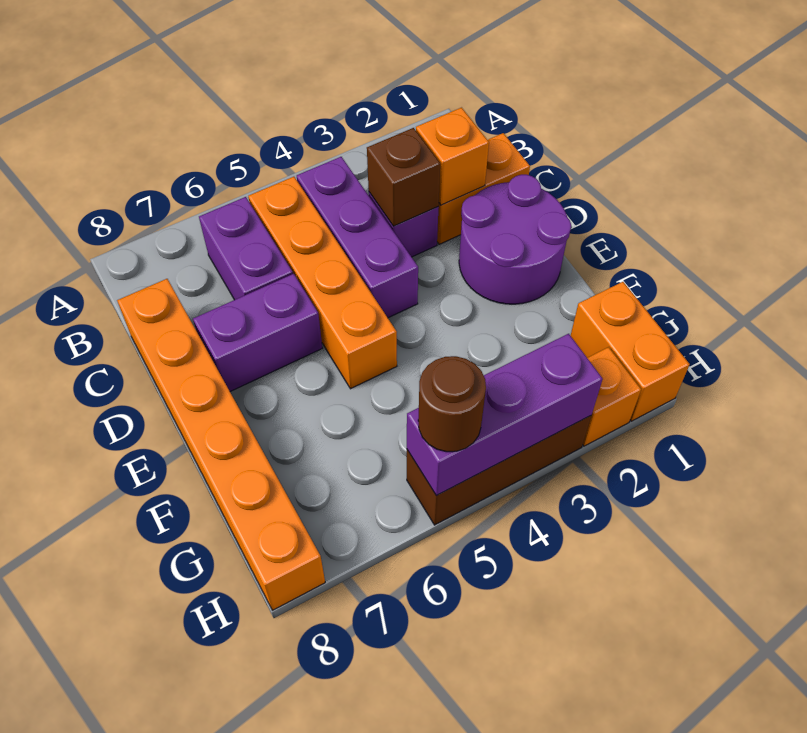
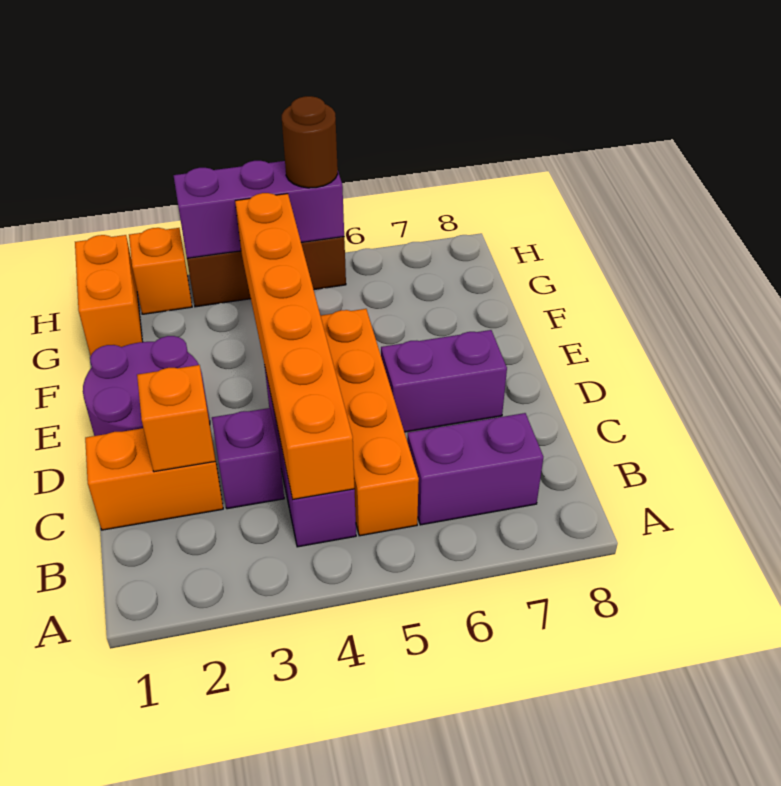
purple brick B6:C6 level 1 -> purple brick B6:B7 level 1
brown brick C3 level 2 -> none
orange brick C8:H8 level 1 -> orange brick B4:G4 level 2

